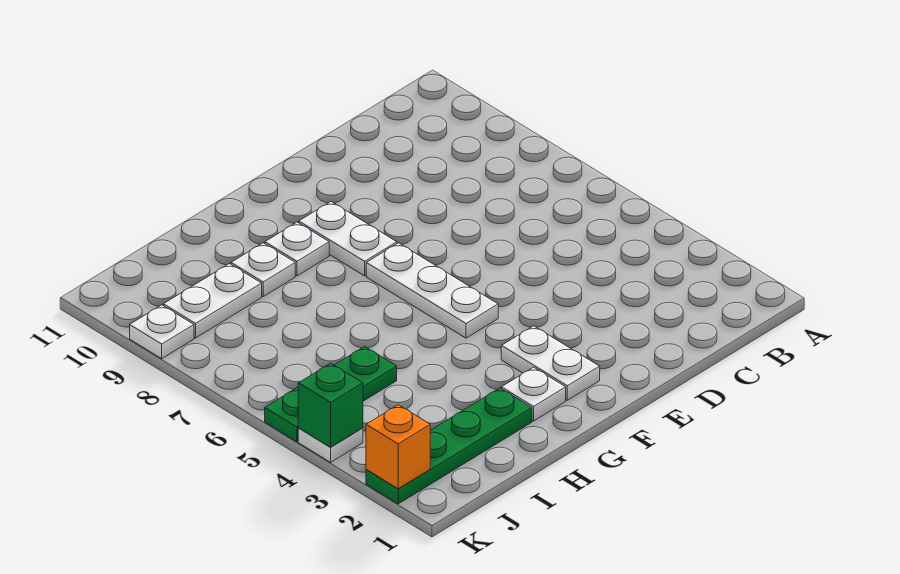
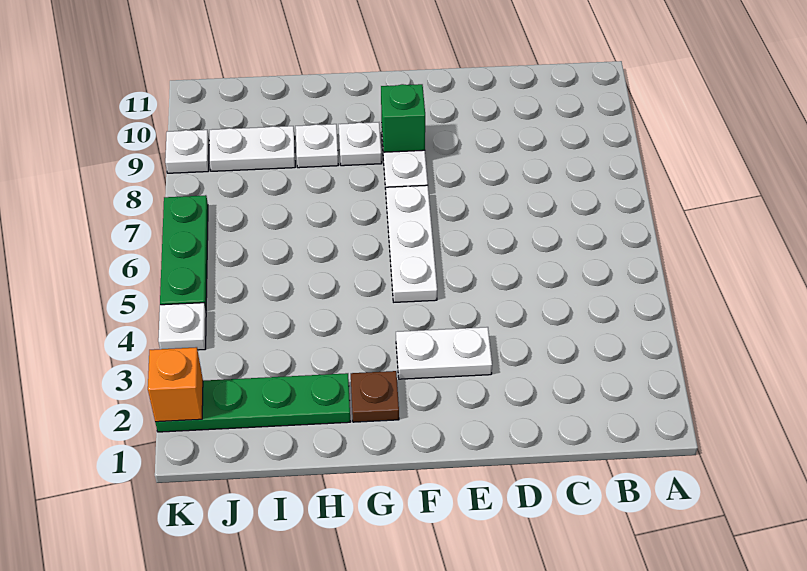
white plate F2:F3 level 1 -> white plate E3:F3 level 1
white plate G2 level 1 -> brown plate G2 level 1
green plate I5:K5 level 1 -> green plate K5:K7 level 1
green brick K4 level 2 -> green brick F9 level 2

